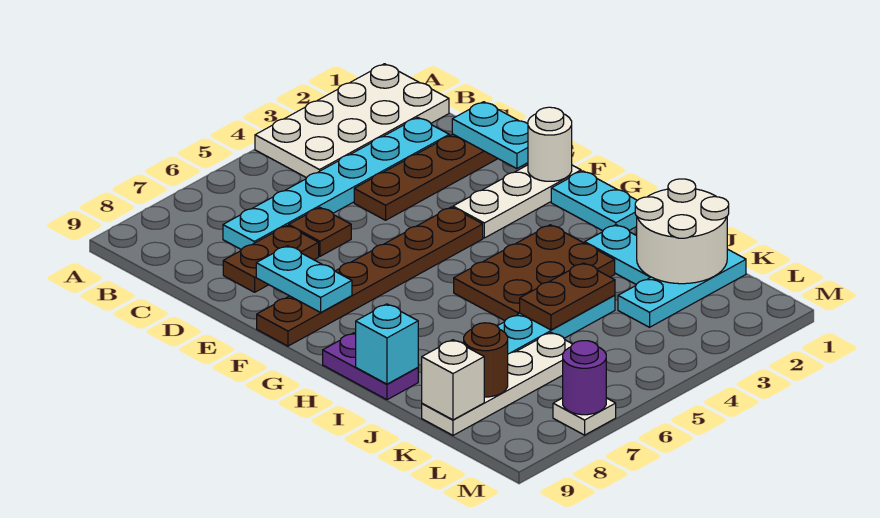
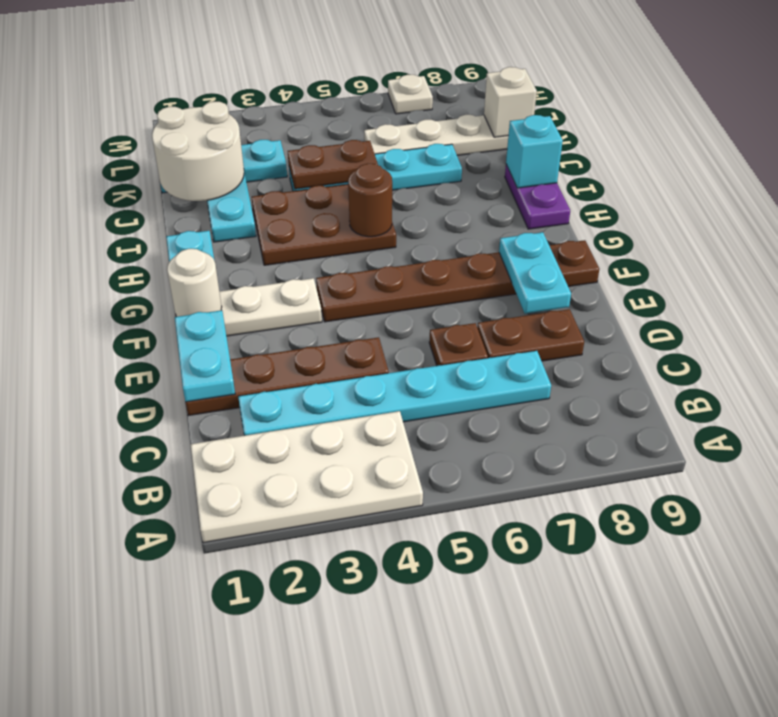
brown round brick K8 level 2 -> brown round brick H5 level 2
purple round brick M7 level 2 -> none

